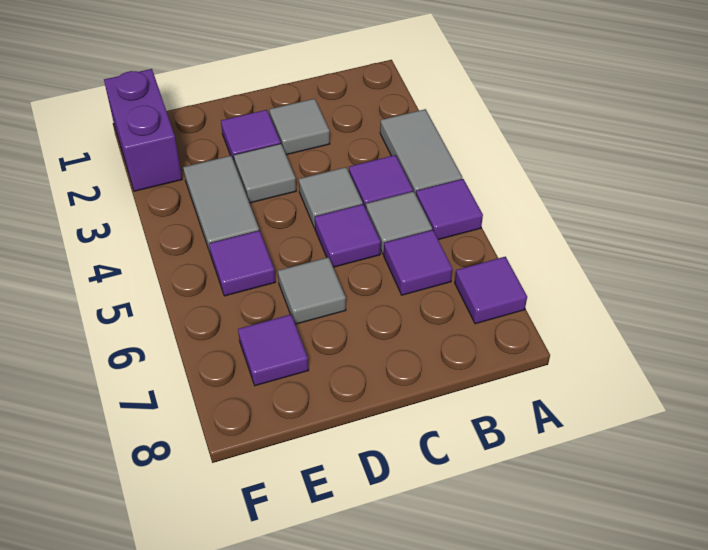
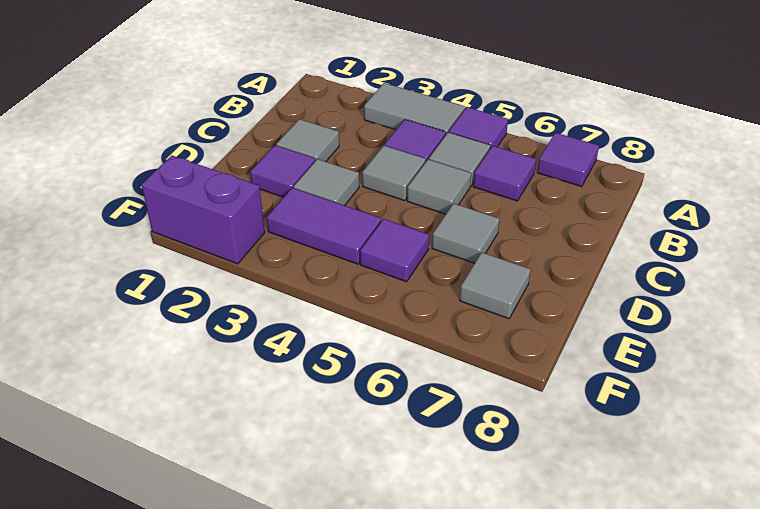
purple tile C5 level 1 -> grey tile C5 level 1
grey tile E3:E4 level 1 -> purple tile E3:E4 level 1
purple tile E7 level 1 -> grey tile E7 level 1

